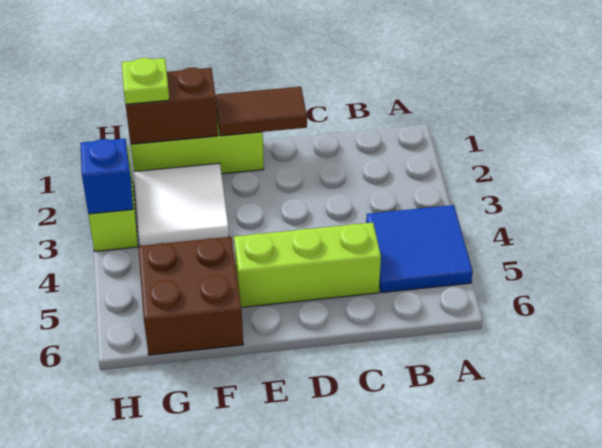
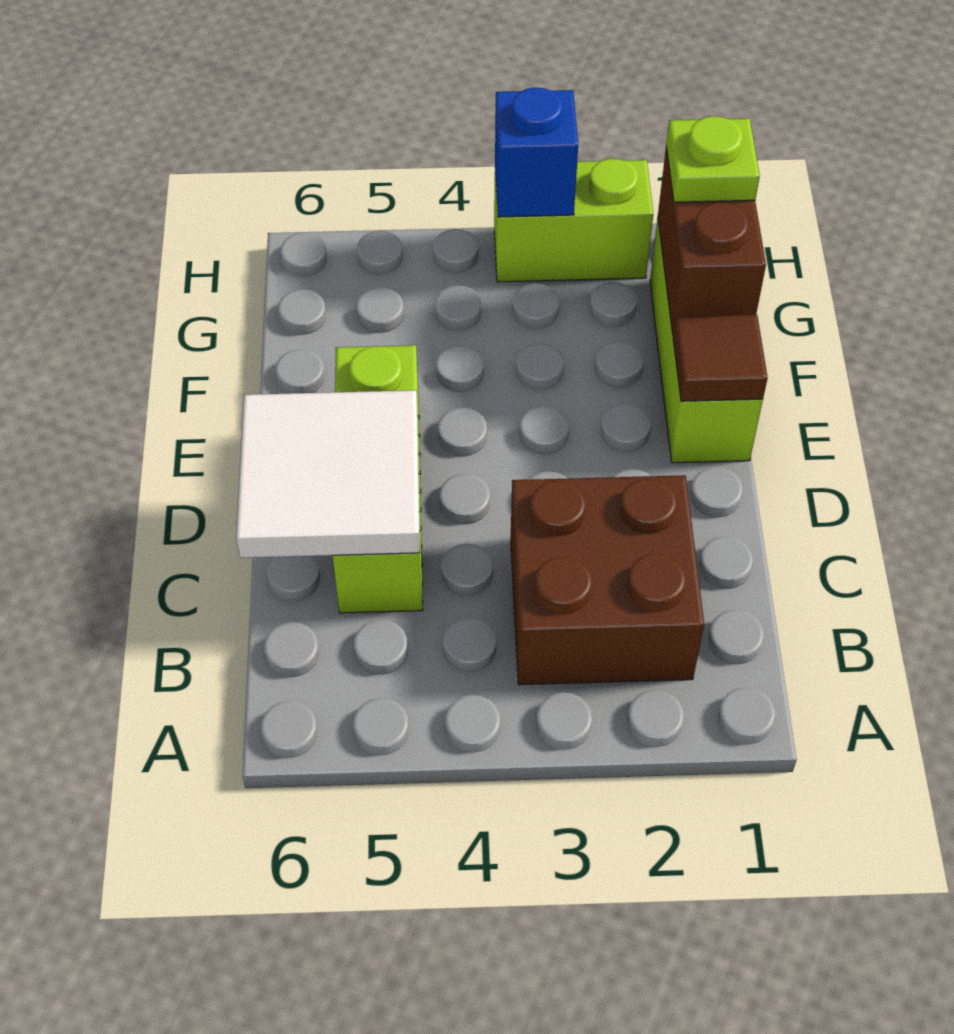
blue tile A4:B5 level 1 -> none
brown tile D1:E1 level 2 -> brown tile E1 level 2
white tile F2:G3 level 1 -> white tile C5:D6 level 2
brown brick F5:G6 level 1 -> brown brick B2:C3 level 1

